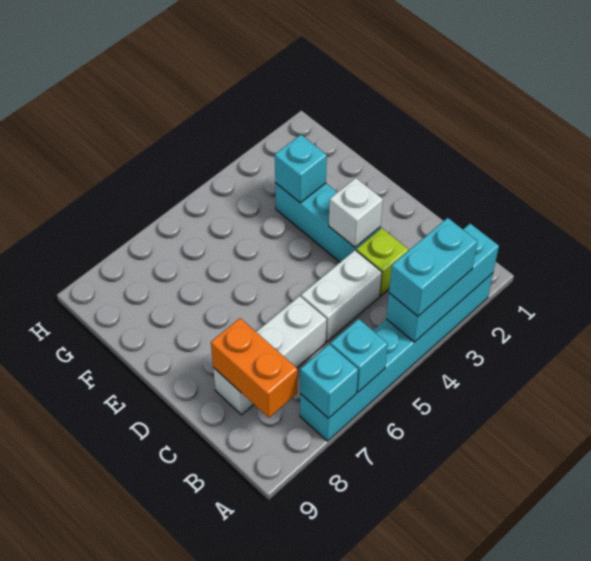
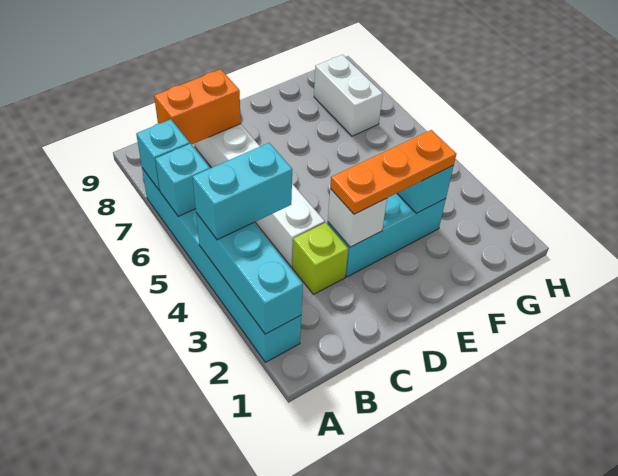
cyan brick A3:A4 level 3 -> cyan brick A4:B4 level 3
none -> orange plate D3:F3 level 3
none -> white brick G7:G8 level 1

